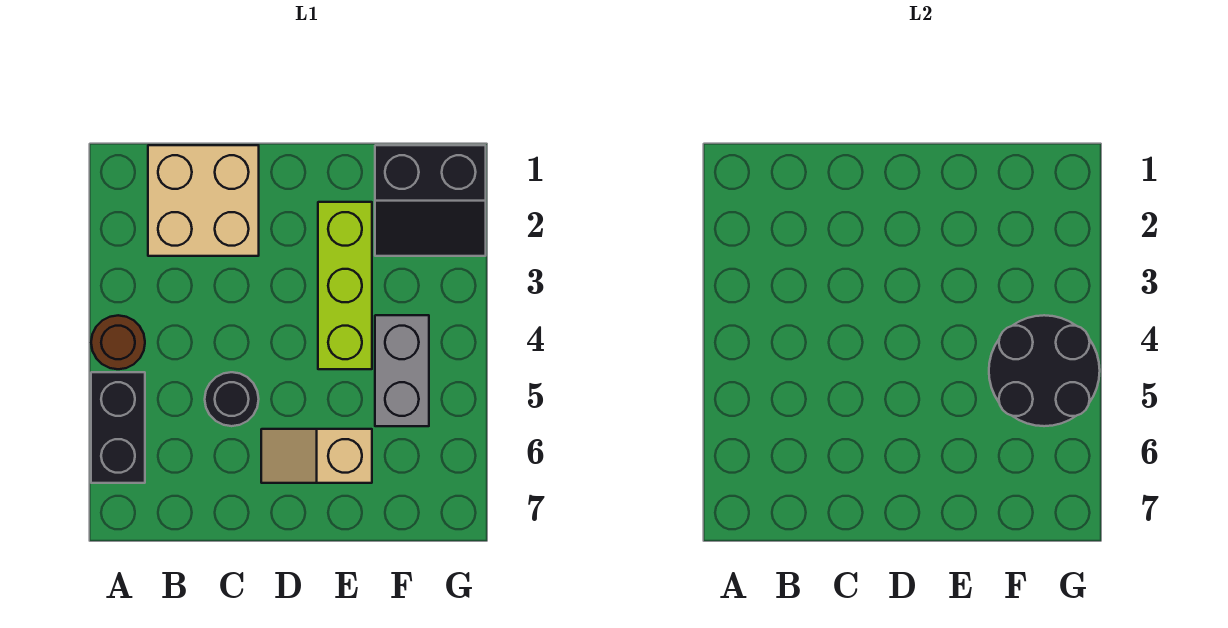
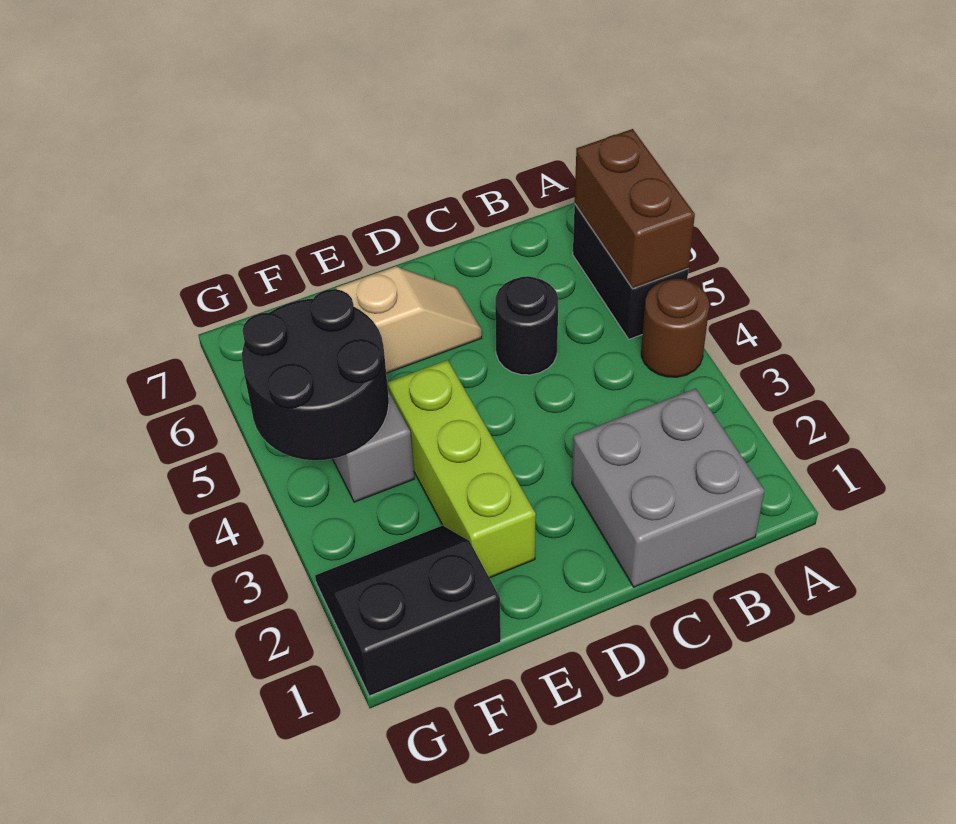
none -> brown brick A5:A6 level 2
tan brick B1:C2 level 1 -> grey brick B1:C2 level 1

